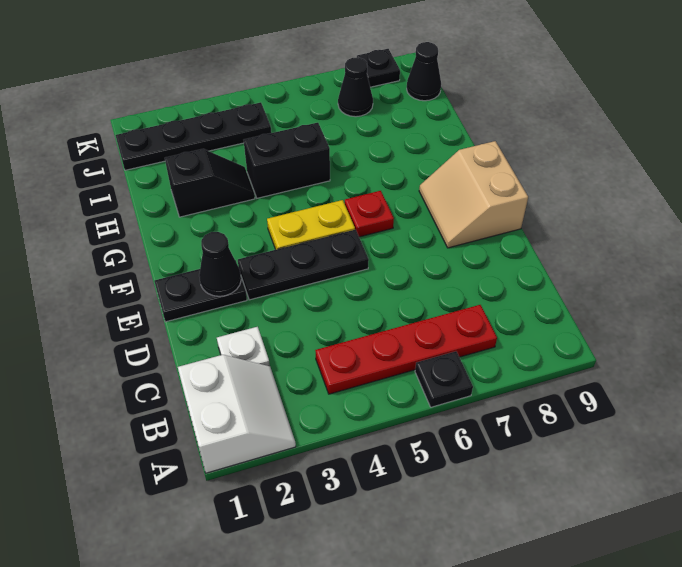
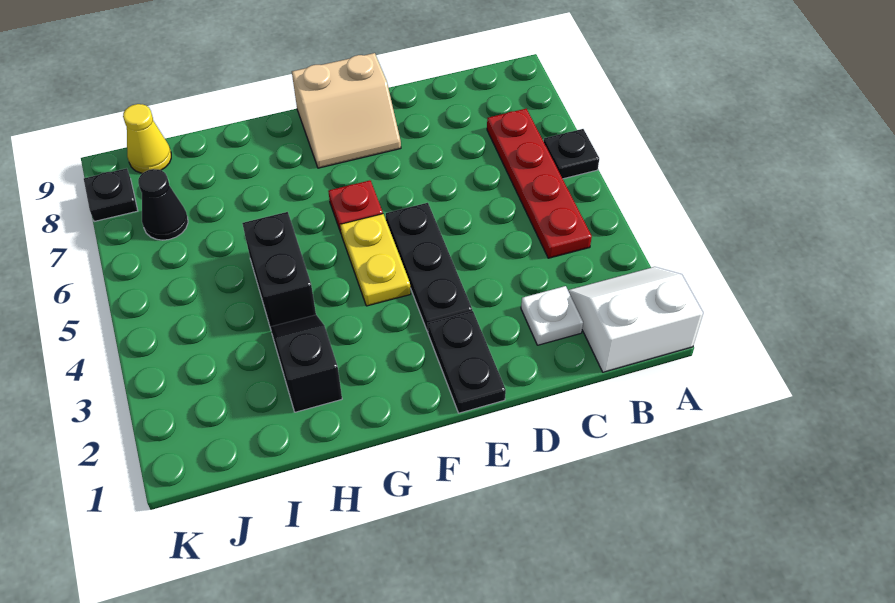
black cone E2 level 2 -> none
black plate J1:J4 level 1 -> none
black cone J9 level 1 -> yellow cone J9 level 1

